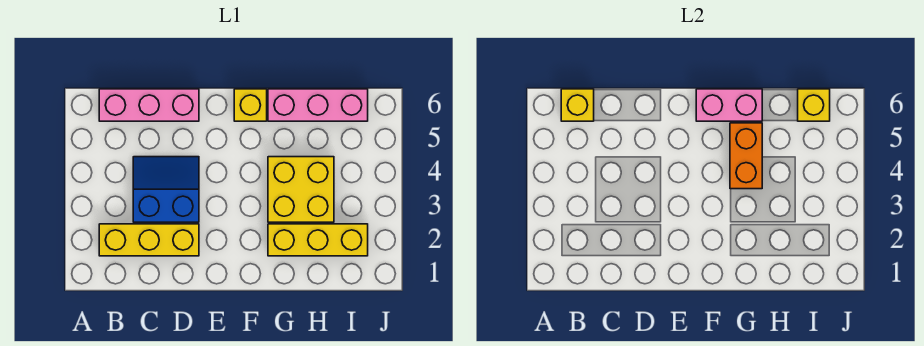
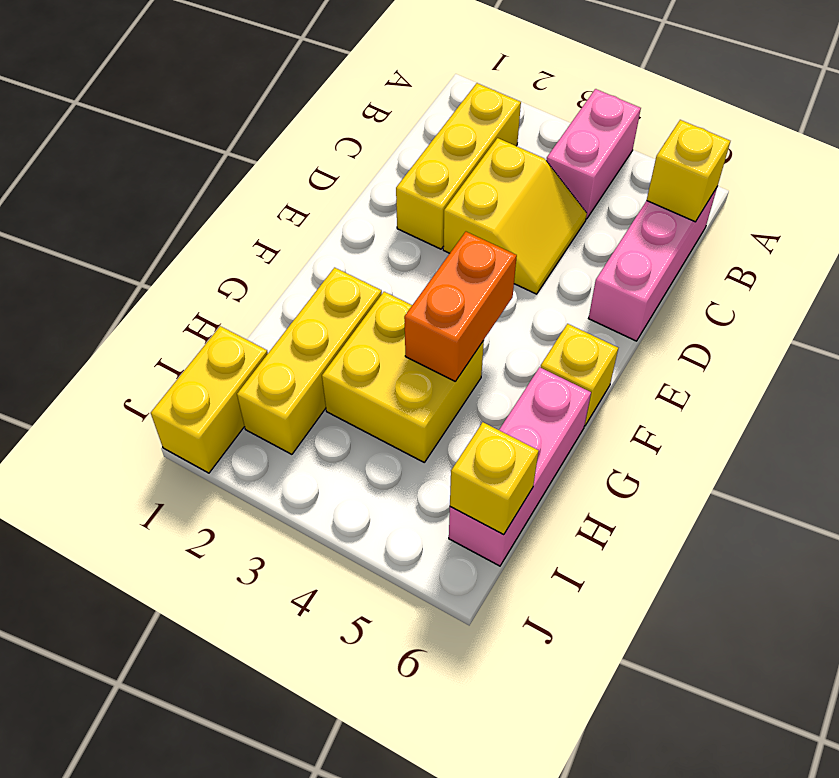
blue slope C3:D4 level 1 top 3 -> yellow slope C3:D4 level 1 top 3
pink brick F6:G6 level 2 -> pink brick A4:B4 level 1
orange brick G4:G5 level 2 -> orange brick F4:G4 level 2
none -> yellow brick I1:J1 level 1

